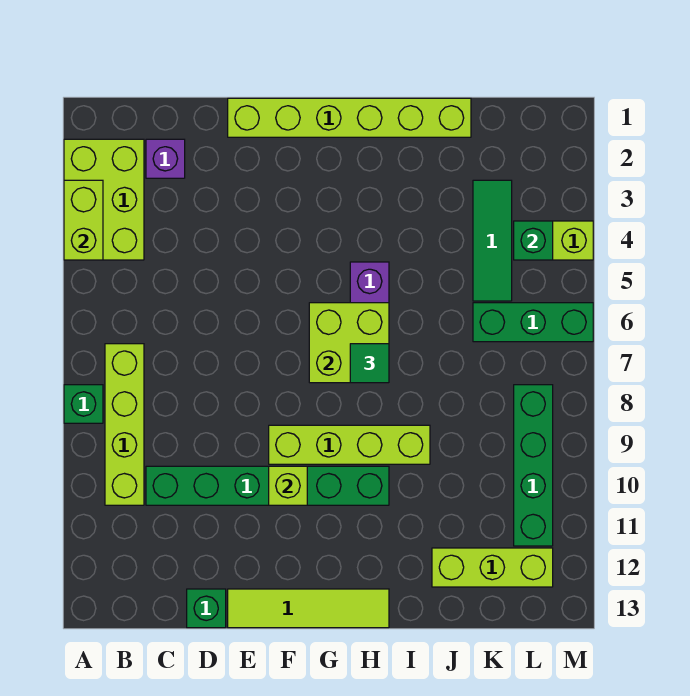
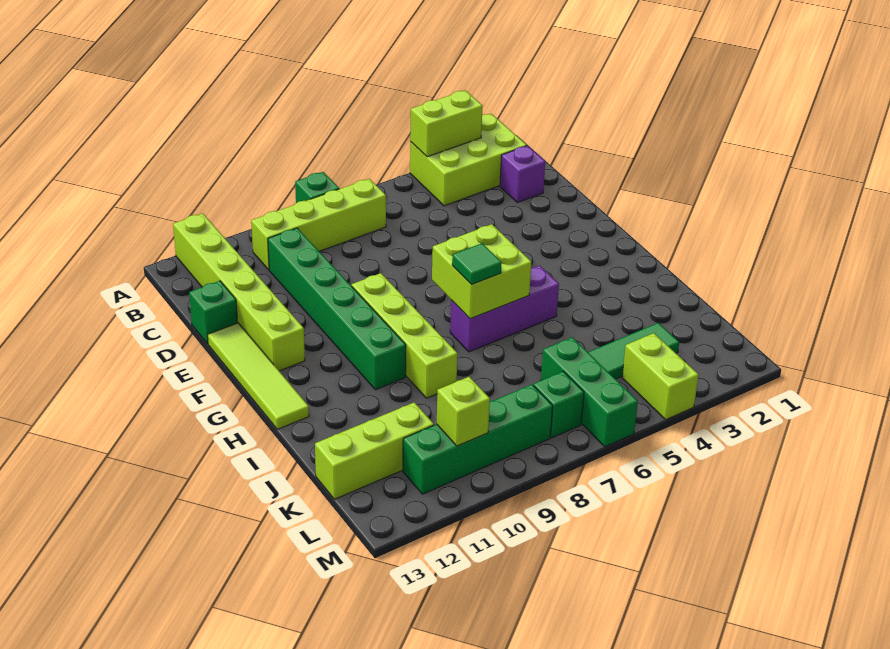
lime brick E1:J1 level 1 -> lime brick A12:F12 level 1
lime brick F10 level 2 -> lime brick L10 level 2
lime brick J12:L12 level 1 -> lime brick K11:K13 level 1
green brick L4 level 2 -> green brick L7 level 1

